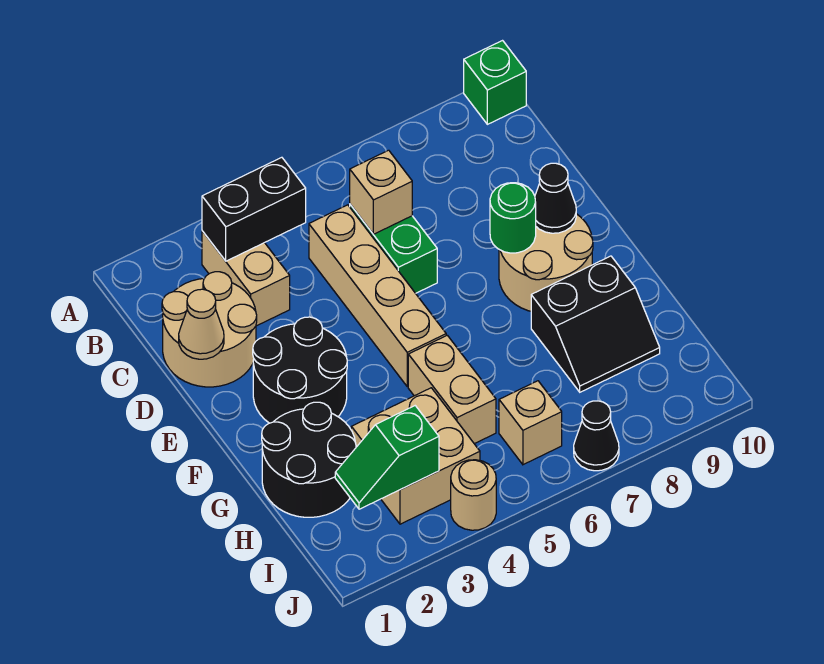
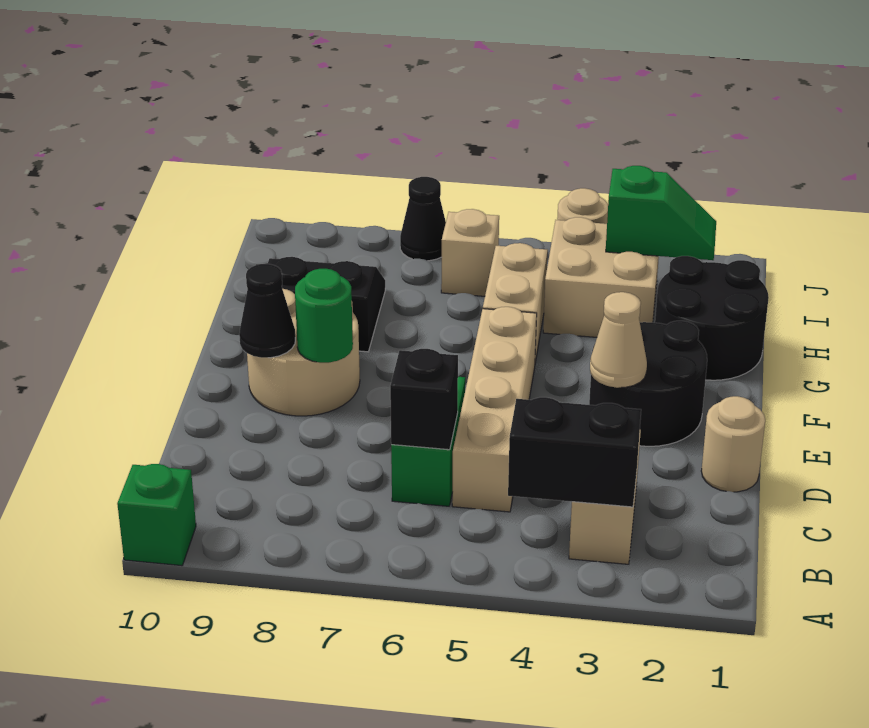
tan round brick C1:D2 level 1 -> tan round brick D1 level 1
tan brick C6 level 2 -> black brick C6 level 2
tan cone D1 level 2 -> tan cone E3 level 2

